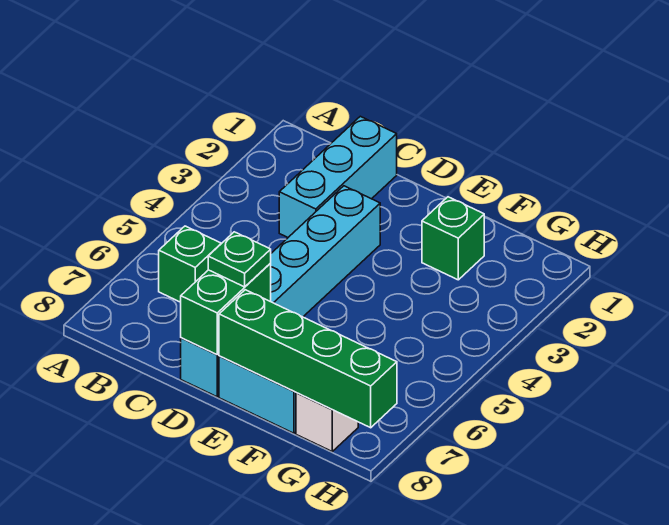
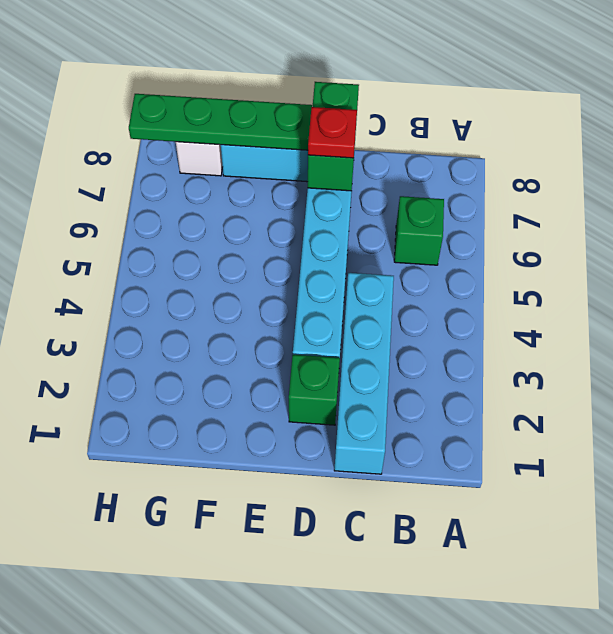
cyan brick C1:C3 level 1 -> cyan brick C1:C4 level 1
green plate D7 level 3 -> red plate D7 level 3
green brick E8:H8 level 2 -> green plate E8:H8 level 2
green brick F2 level 1 -> green brick D2 level 1

